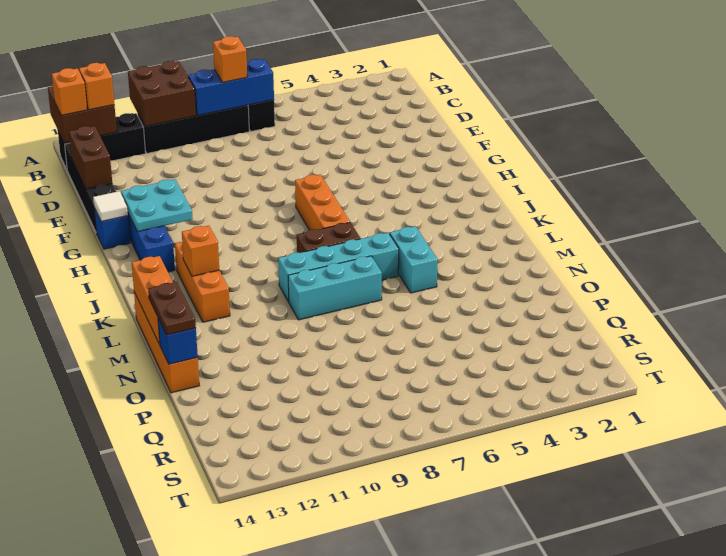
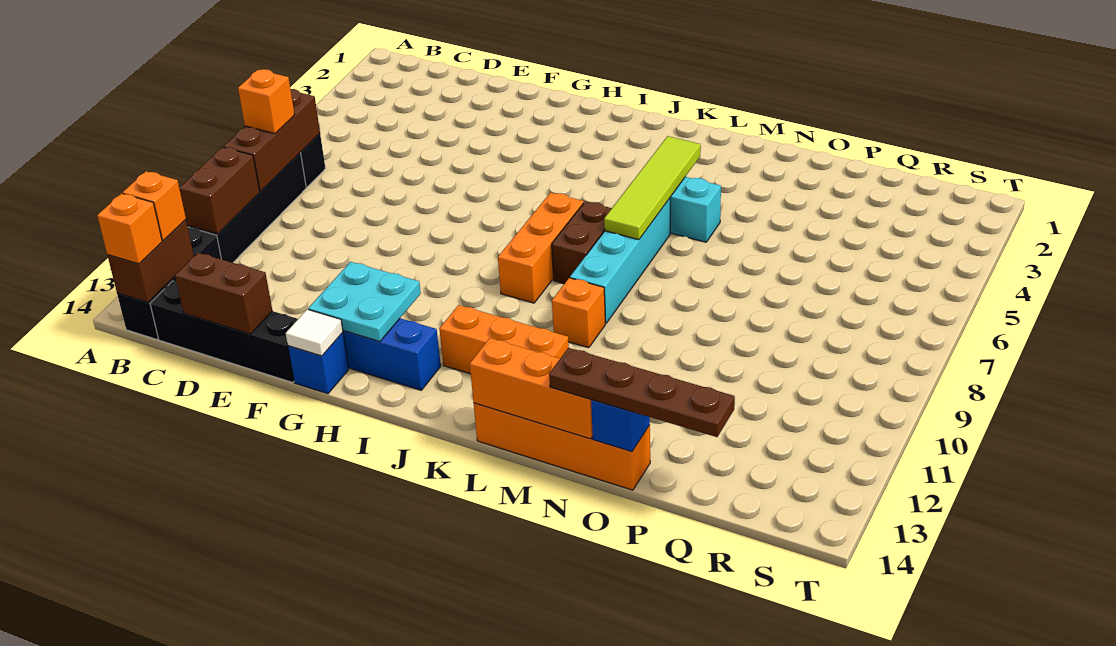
brown brick A10:B11 level 2 -> brown brick B10:B11 level 2
brown brick A13:B14 level 2 -> brown brick B13:B14 level 2
blue brick B7:B9 level 2 -> brown brick B7:B9 level 2
orange brick H7:J7 level 1 -> orange brick J7:J9 level 1
orange brick K12 level 2 -> orange brick L10 level 1
none -> lime tile L4:L7 level 2
cyan brick M7:M9 level 1 -> none
brown plate N14:O14 level 3 -> brown plate N14:Q14 level 3

